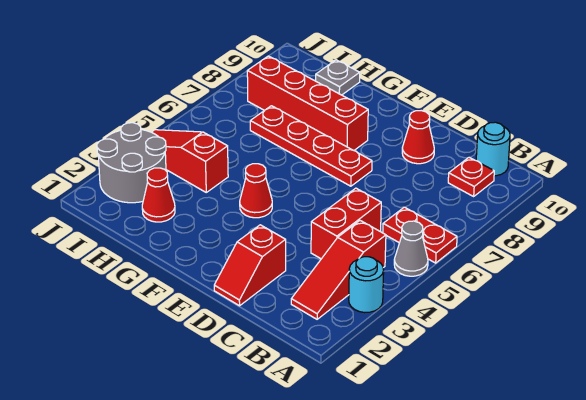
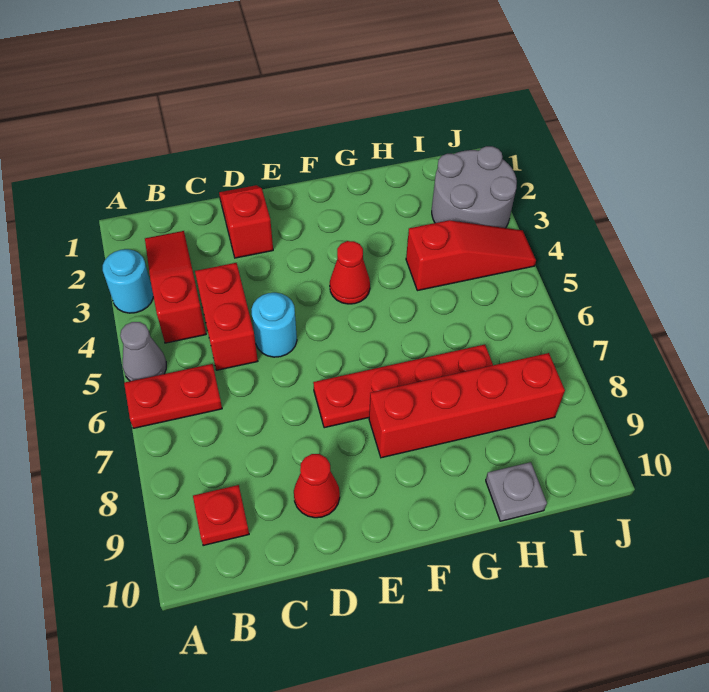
cyan round brick B10 level 1 -> cyan round brick D5 level 1
red cone H2 level 1 -> none

